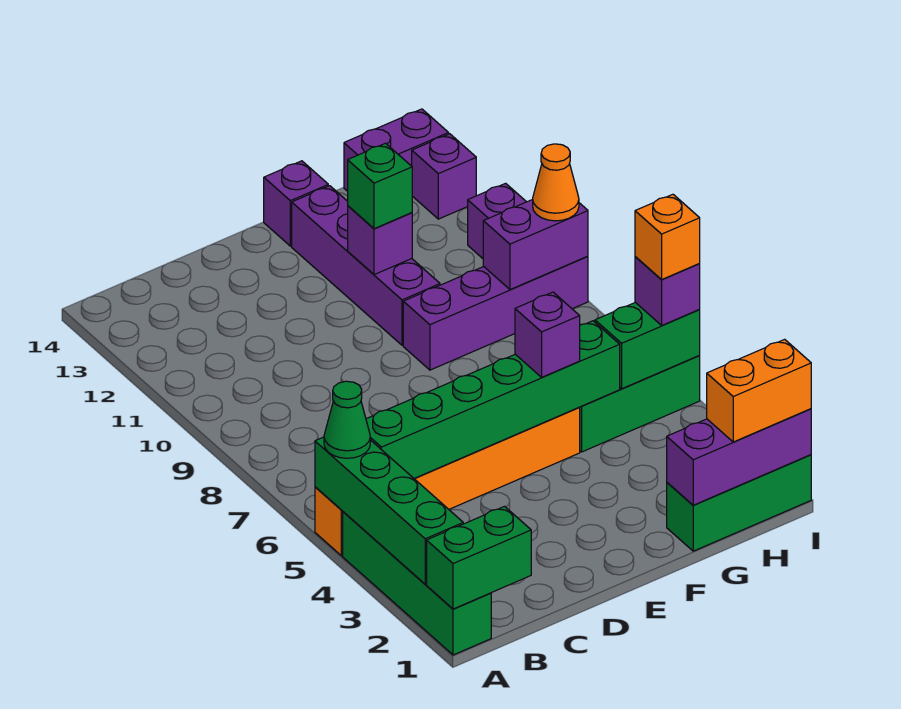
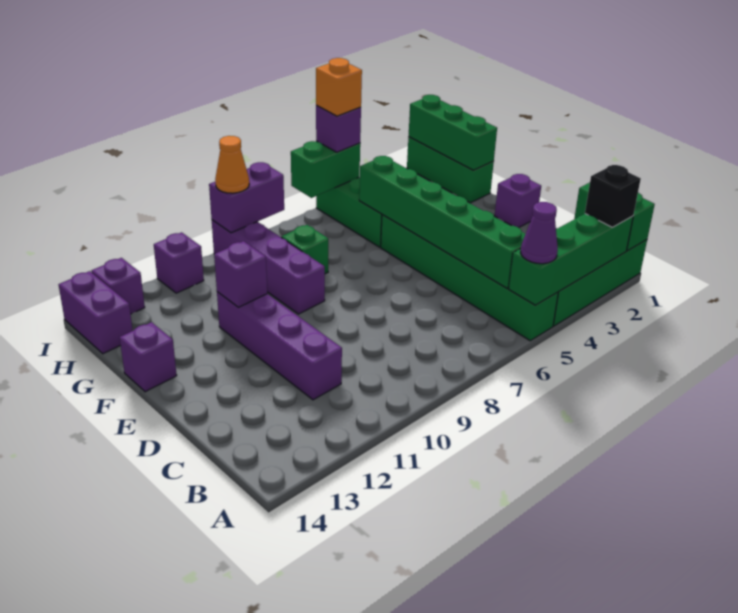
none -> black brick A2 level 3
orange brick A5:F5 level 1 -> green brick A5:F5 level 1
green cone A5 level 3 -> purple cone A5 level 3
purple brick F5 level 3 -> purple brick E1 level 1
purple brick F10:F13 level 1 -> purple brick C11:F11 level 1
green brick F11 level 3 -> green brick G8 level 1
purple brick G1:I1 level 2 -> green brick G1:I1 level 2
orange brick H1:I1 level 3 -> none
green brick H5:I5 level 2 -> green brick I5:I6 level 2
purple brick H9:I9 level 2 -> purple brick I8:I9 level 2

